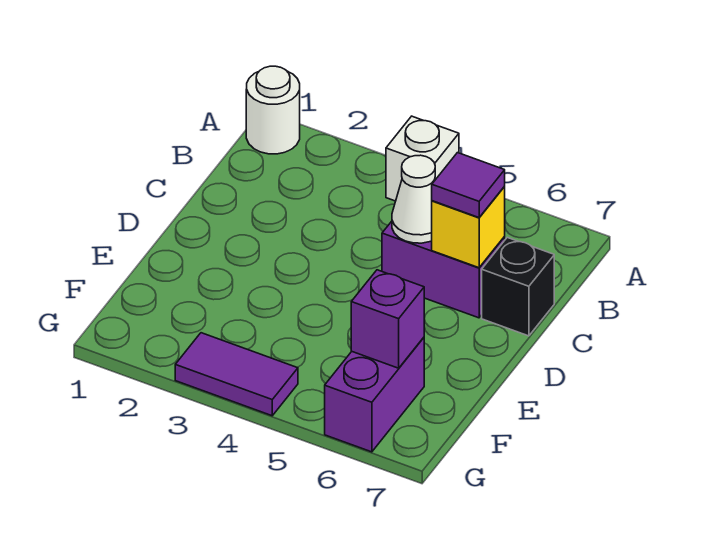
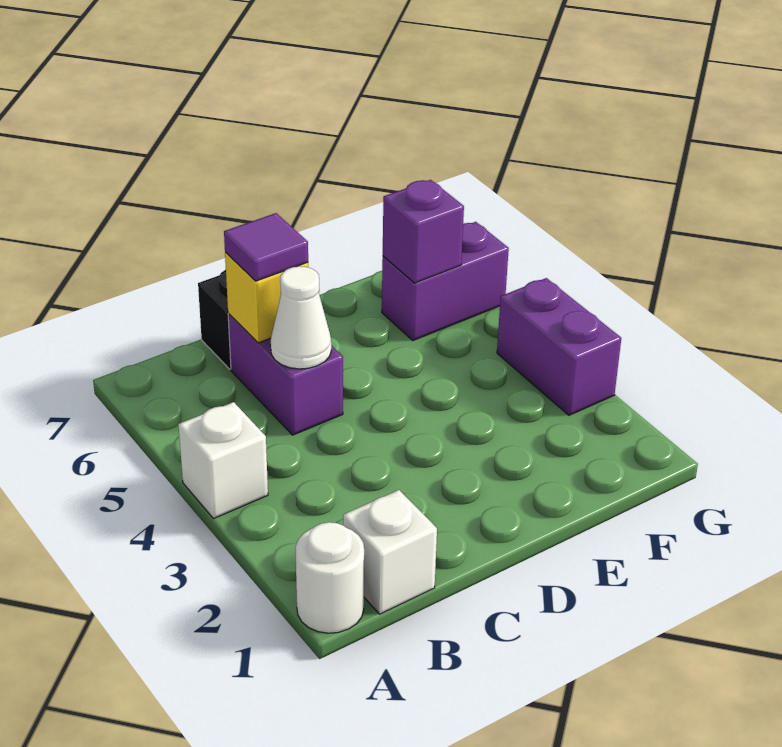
none -> white brick B1 level 1
purple tile G3:G4 level 1 -> purple brick G3:G4 level 1

